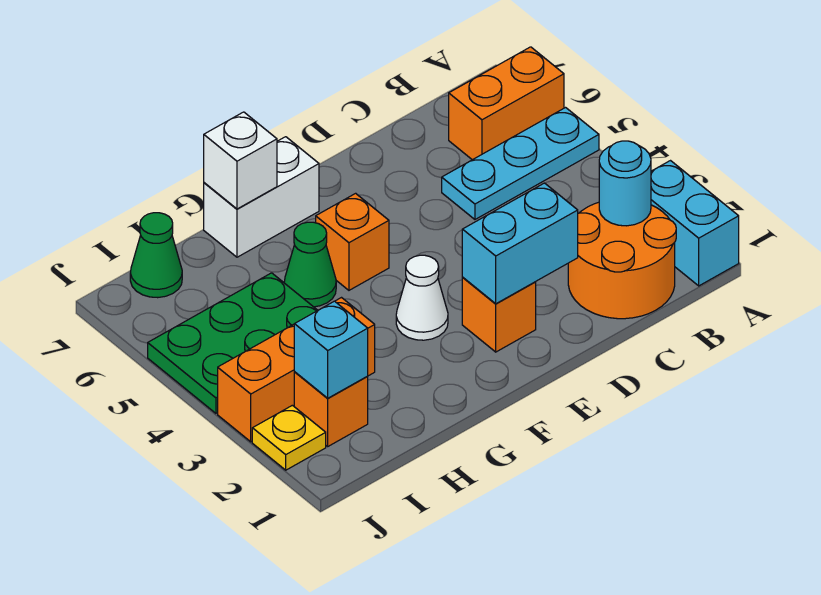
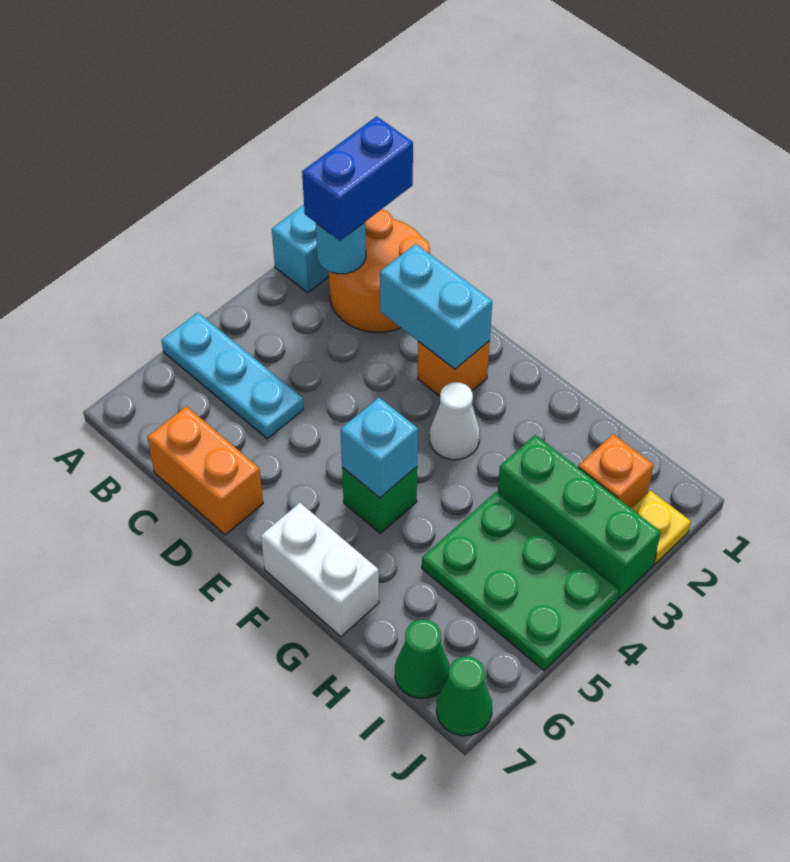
orange brick A6:B6 level 1 -> orange brick C7:D7 level 1
none -> blue brick B1:B2 level 3
orange brick F5 level 1 -> green brick F5 level 1
green cone G5 level 1 -> green cone J7 level 1
white brick G7 level 2 -> none
orange brick H3:J3 level 1 -> green brick H3:J3 level 1
cyan brick I2 level 2 -> cyan brick F5 level 2

